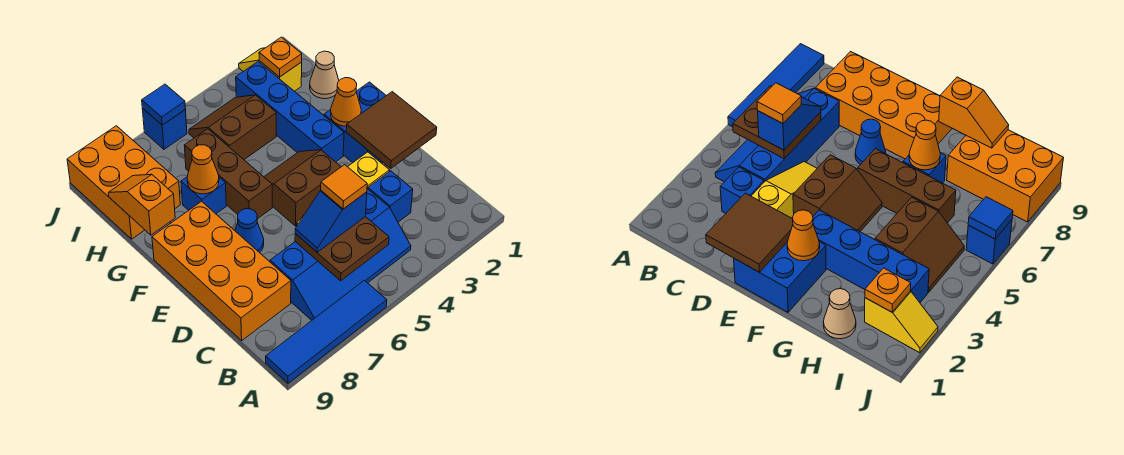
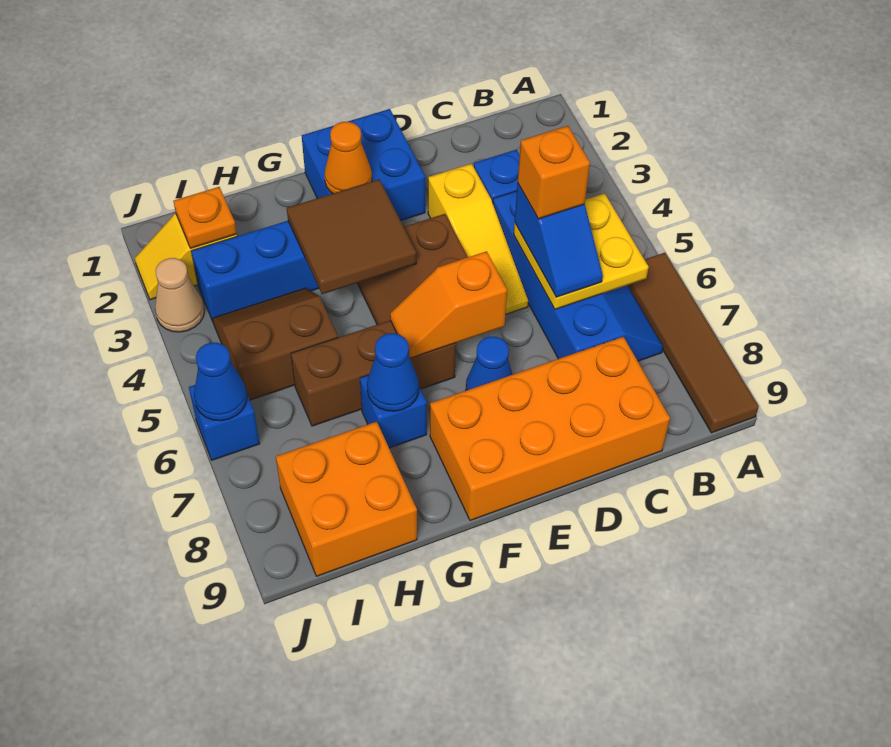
blue tile A6:A9 level 1 -> brown tile A6:A9 level 1
brown plate B5:C6 level 2 -> yellow plate B5:C6 level 2
orange tile C5 level 4 -> orange brick C5 level 4
brown tile D1:E2 level 2 -> brown tile F3:G4 level 2
orange cone G7 level 2 -> blue cone G7 level 2
orange slope G9:H9 level 2 top G -> orange slope E6:F6 level 2 top E
tan cone H1 level 1 -> tan cone J3 level 1
brown slope H4:I5 level 1 top H -> brown slope H4:I5 level 1 top 5
orange brick H8:J9 level 1 -> orange brick H8:I9 level 1
blue tile J6 level 2 -> blue cone J6 level 2

